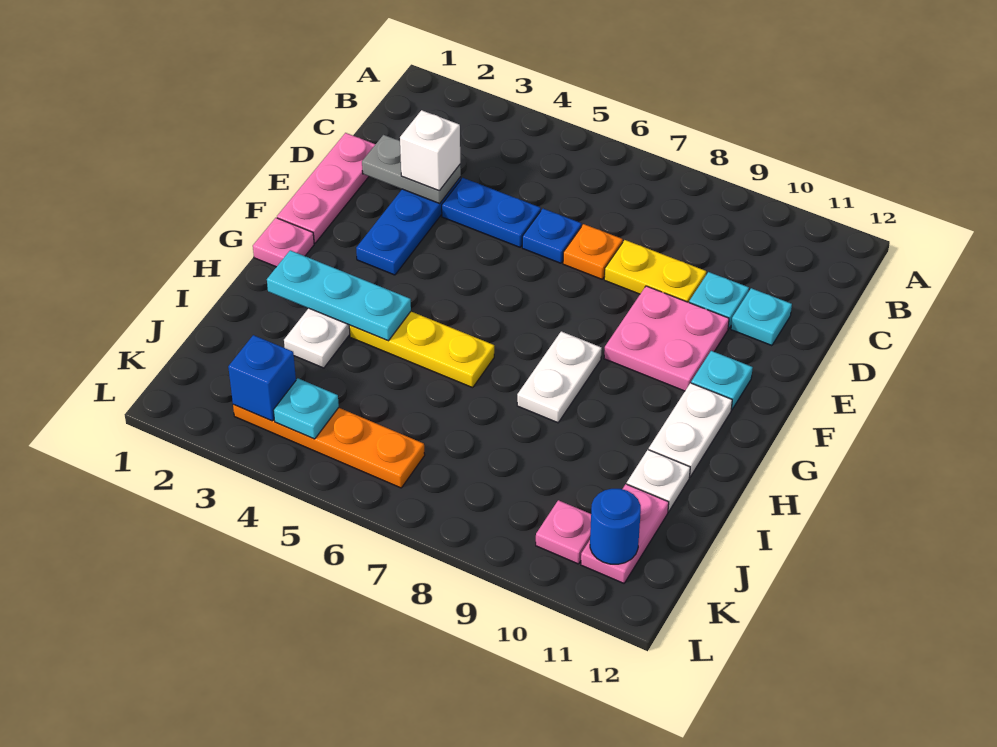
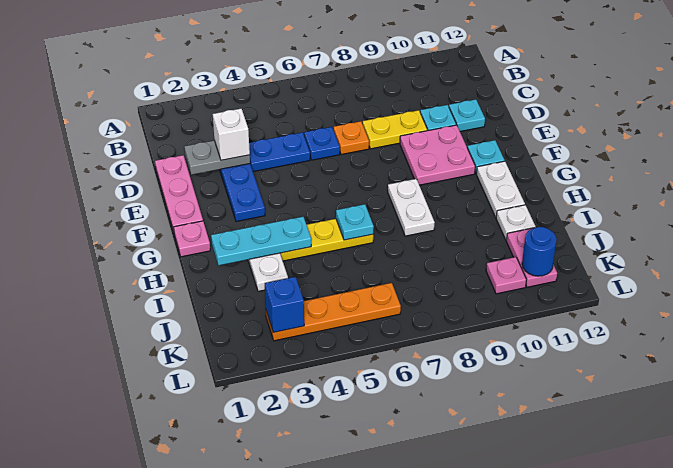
cyan plate K4 level 2 -> cyan plate H6 level 2

